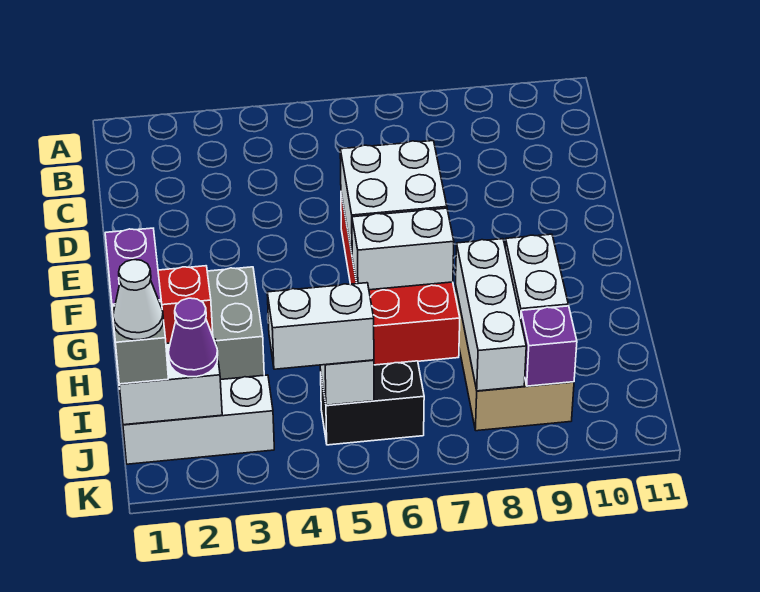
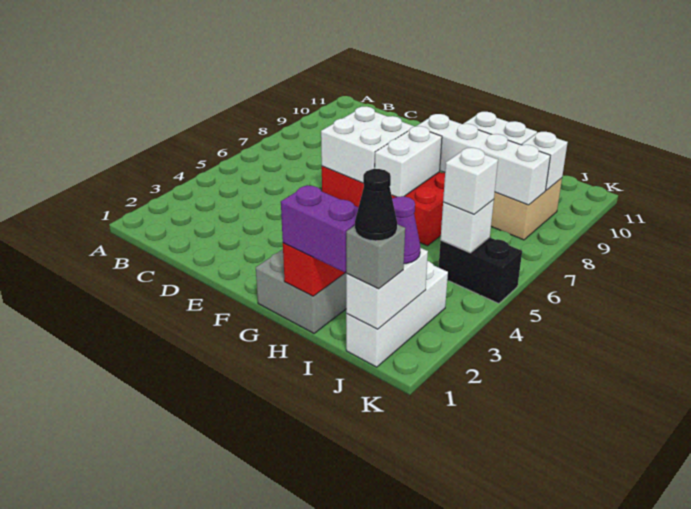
white brick H8:J8 level 2 -> white brick G8:J8 level 2
white cone J1 level 4 -> black cone J1 level 4
white brick J4:J5 level 3 -> white brick J5 level 3
black brick J5:J6 level 1 -> black brick J5:K5 level 1
purple brick J9 level 2 -> white brick J9 level 2

